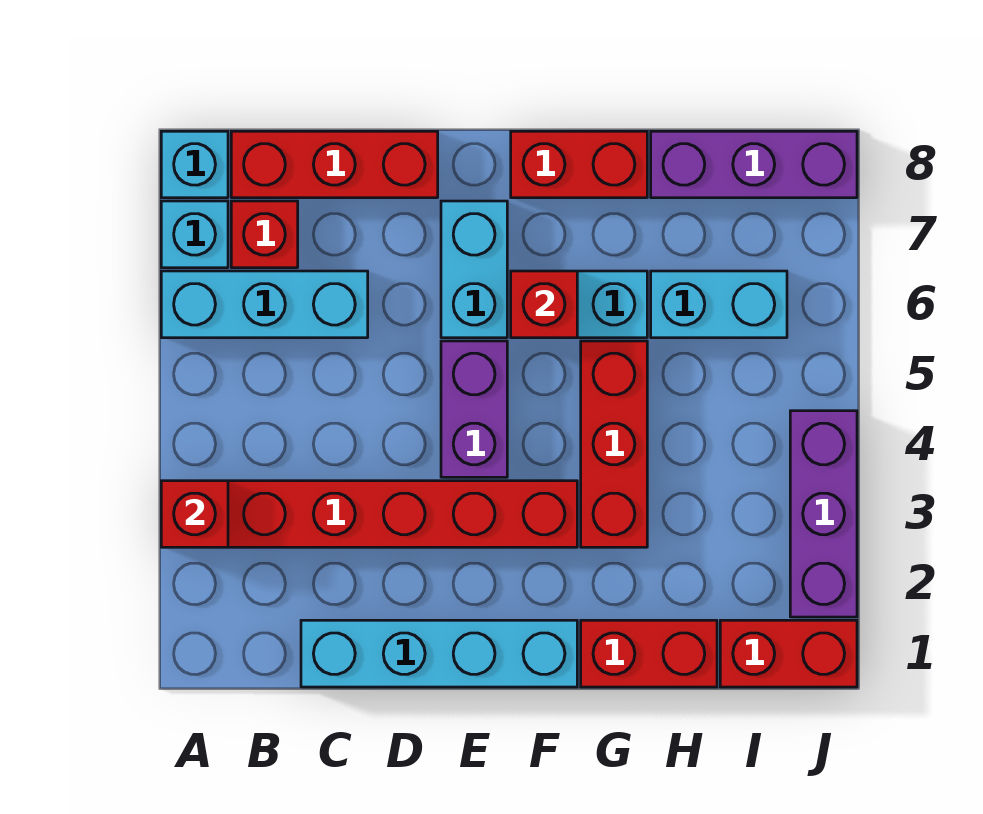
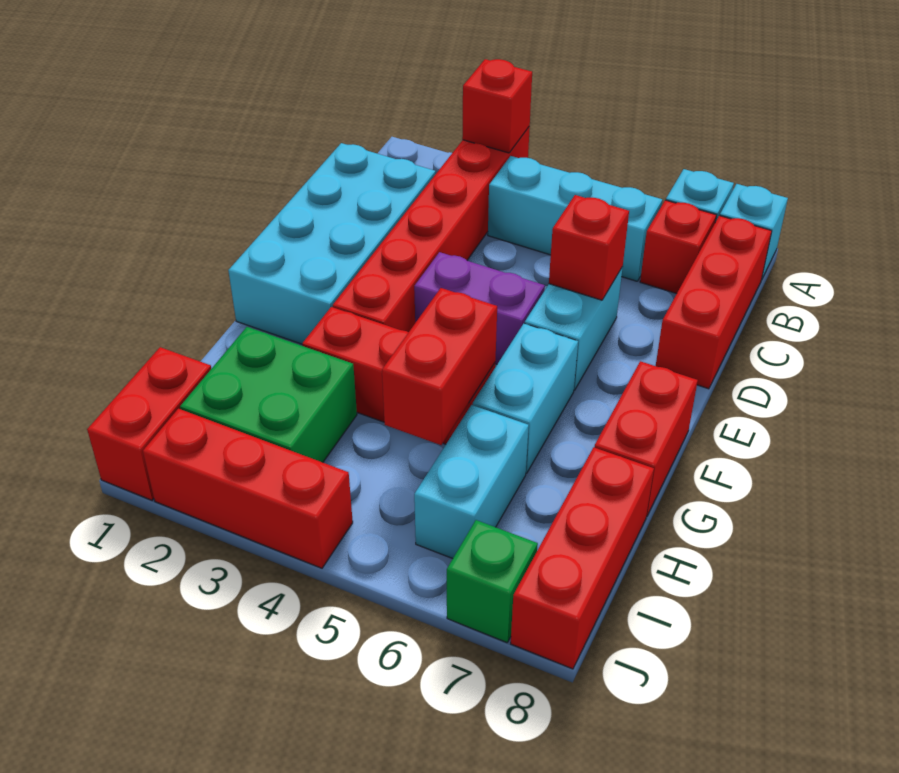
cyan brick A6:C6 level 1 -> cyan brick B4:B6 level 1
cyan brick C1:F1 level 1 -> cyan brick C1:F2 level 1
cyan brick E6:E7 level 1 -> cyan brick D6:E6 level 1
red brick F6 level 2 -> red brick D6 level 2
red brick G1:H1 level 1 -> red brick G5:H5 level 2
none -> green brick H2:I3 level 1
purple brick H8:J8 level 1 -> red brick H8:J8 level 1
purple brick J2:J4 level 1 -> red brick J2:J4 level 1
none -> green brick J7 level 1

